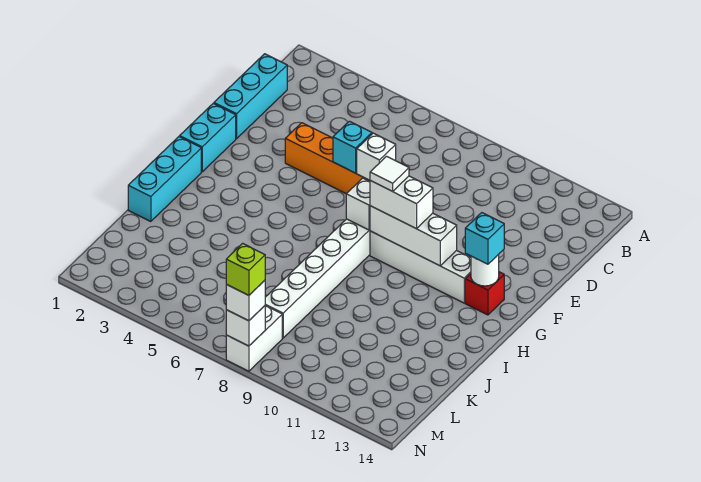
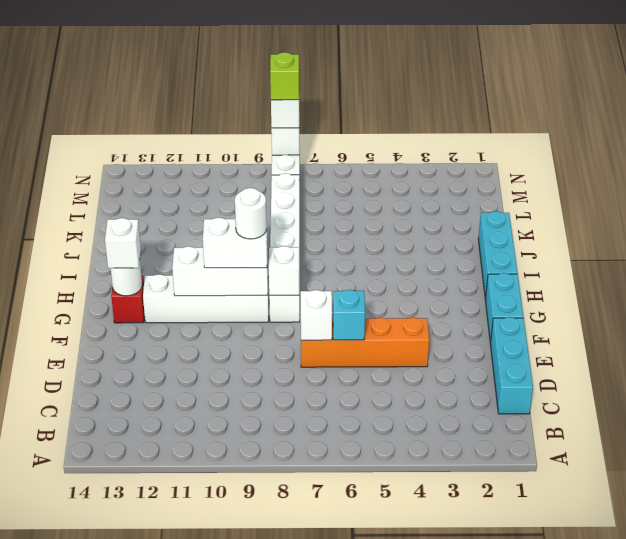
white tile G9 level 4 -> white round brick G9 level 4
cyan brick G13 level 3 -> white brick G13 level 3

